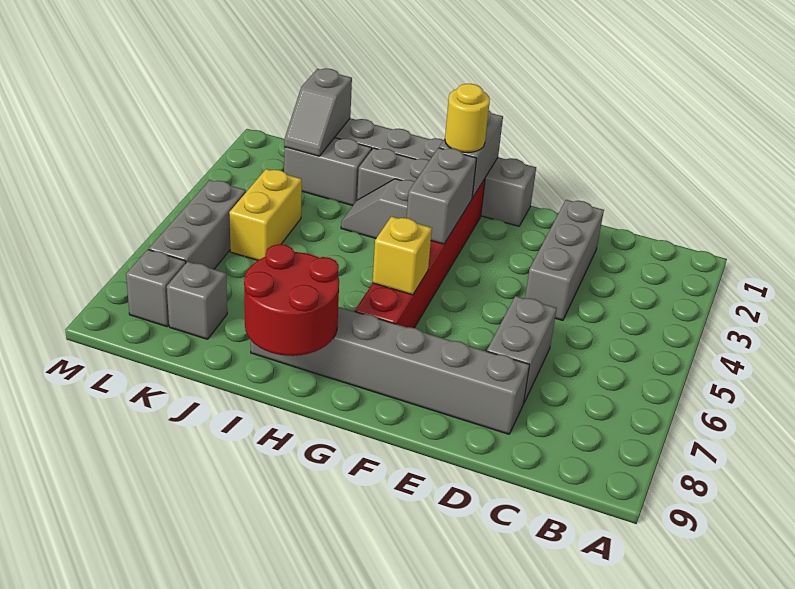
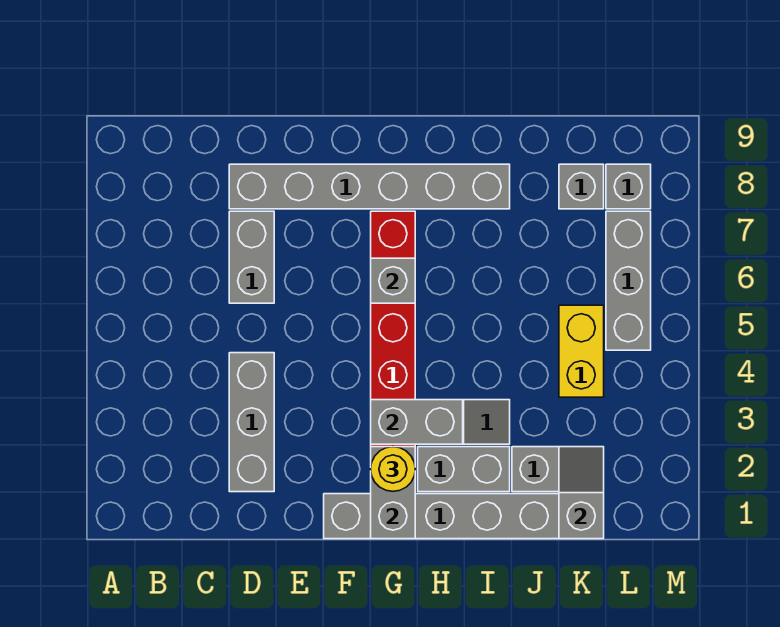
grey brick G3:G4 level 2 -> grey brick G3:H3 level 2
yellow brick G6 level 2 -> grey brick G6 level 2
red round brick H8:I9 level 2 -> none

